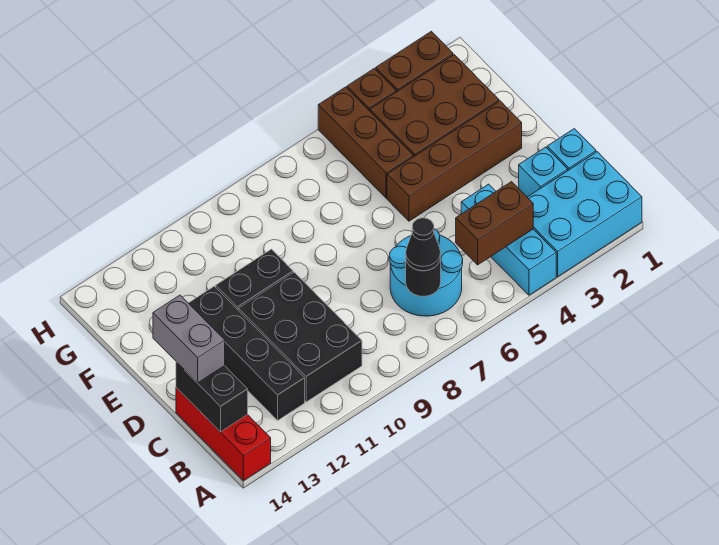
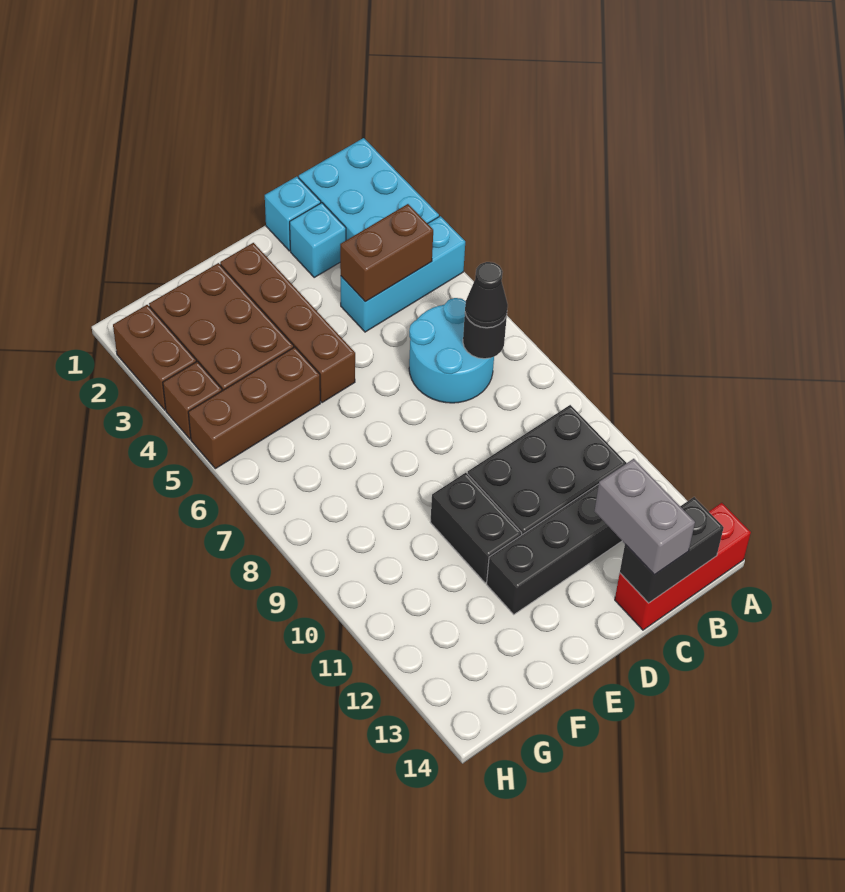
brown brick B4:B5 level 2 -> brown brick B4:C4 level 2
grey brick C14:D14 level 3 -> grey brick C13:C14 level 3

